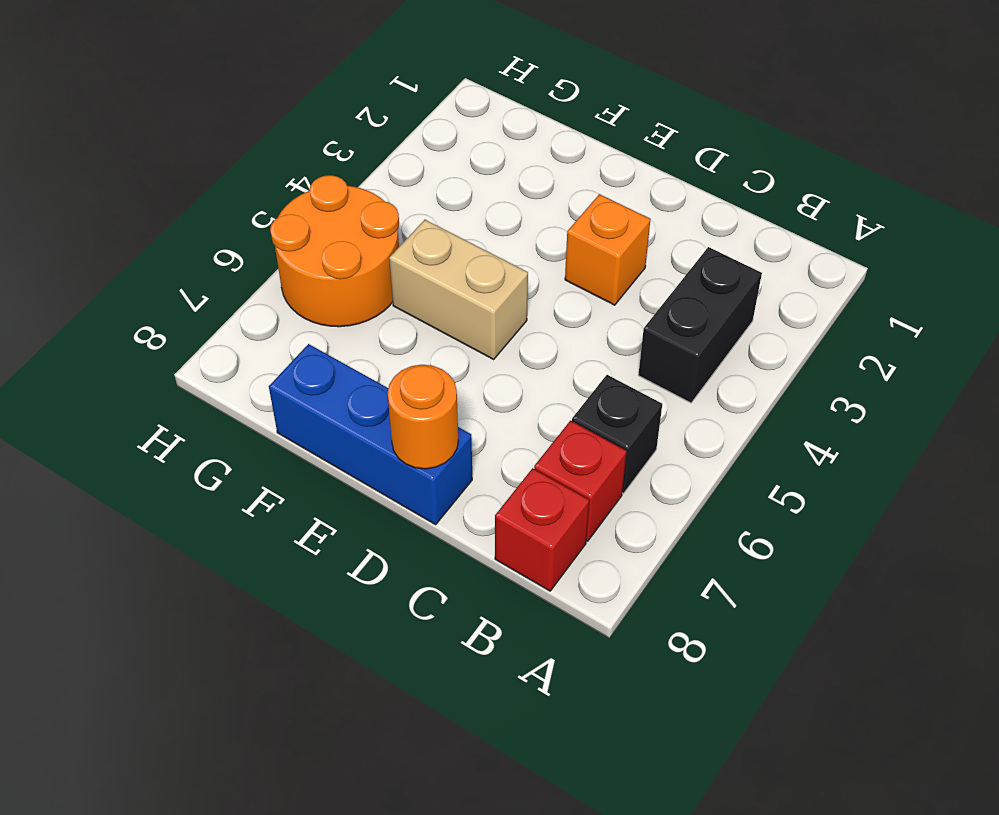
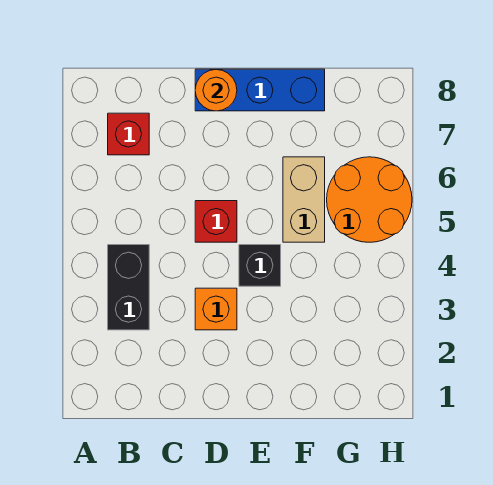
black brick B6 level 1 -> black brick E4 level 1
red brick B8 level 1 -> red brick D5 level 1
tan brick E5:F5 level 1 -> tan brick F5:F6 level 1

